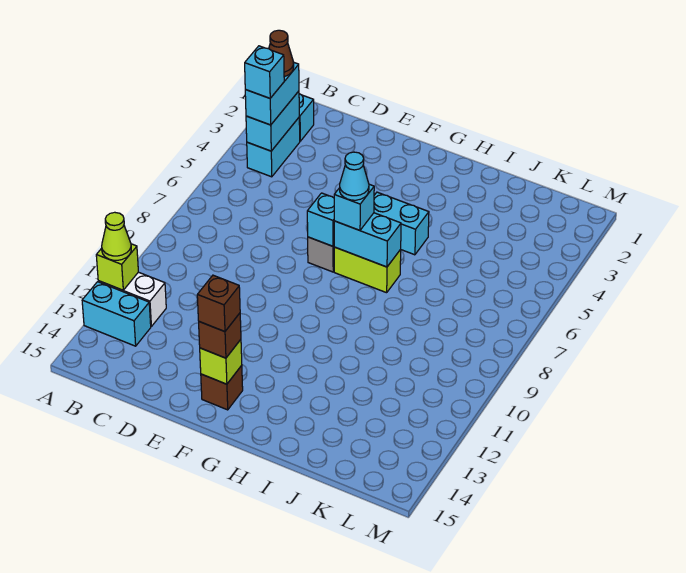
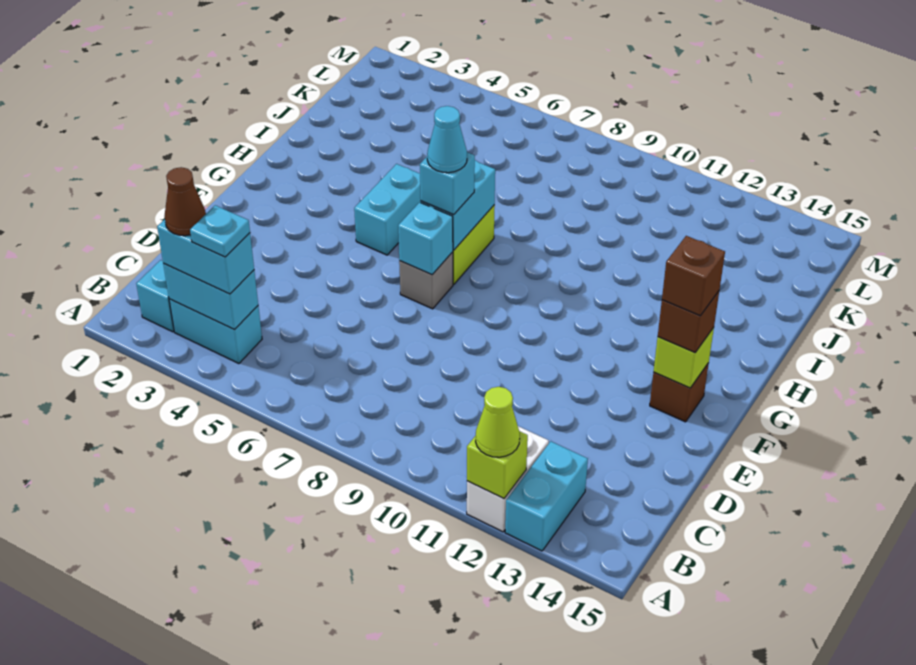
cyan brick B4 level 4 -> cyan plate B4 level 4

